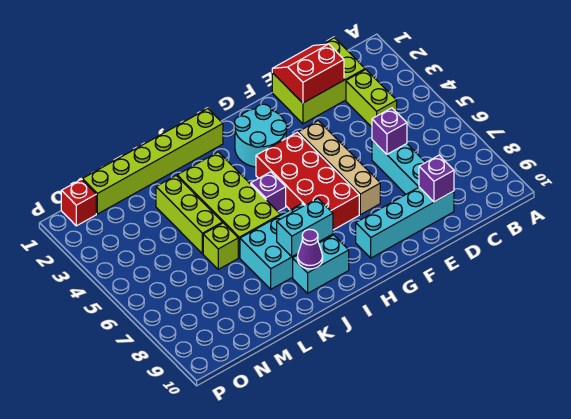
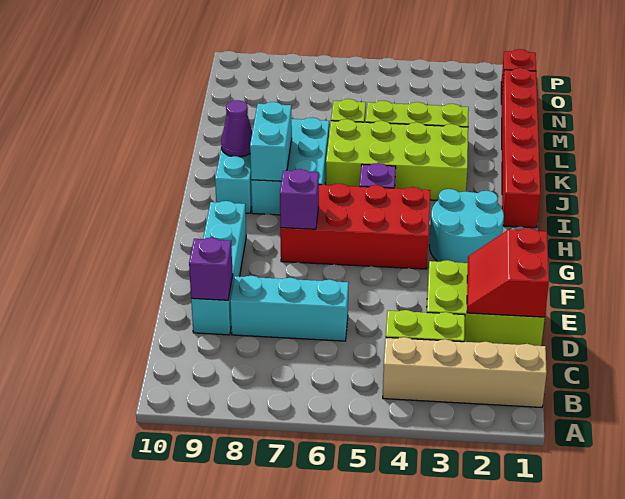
lime brick C1:E2 level 1 -> lime brick D1:E3 level 1
red slope D1:E2 level 2 top 2 -> red slope D1:E2 level 2 top 1
purple brick D6 level 2 -> purple brick G7 level 2
tan brick F4:F7 level 1 -> tan brick B1:B4 level 1
lime brick I1:N1 level 1 -> red brick I1:N1 level 1

